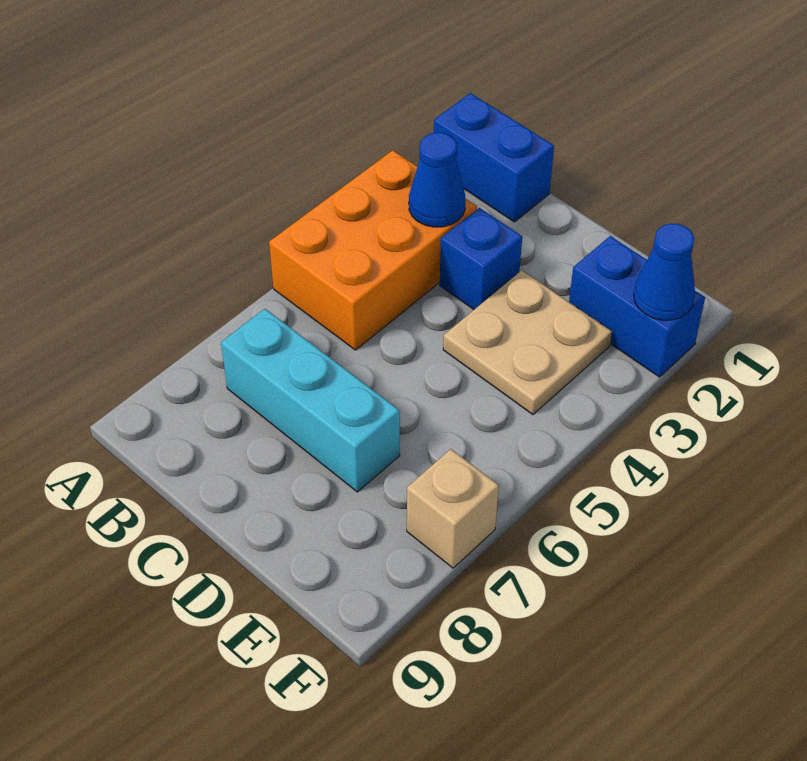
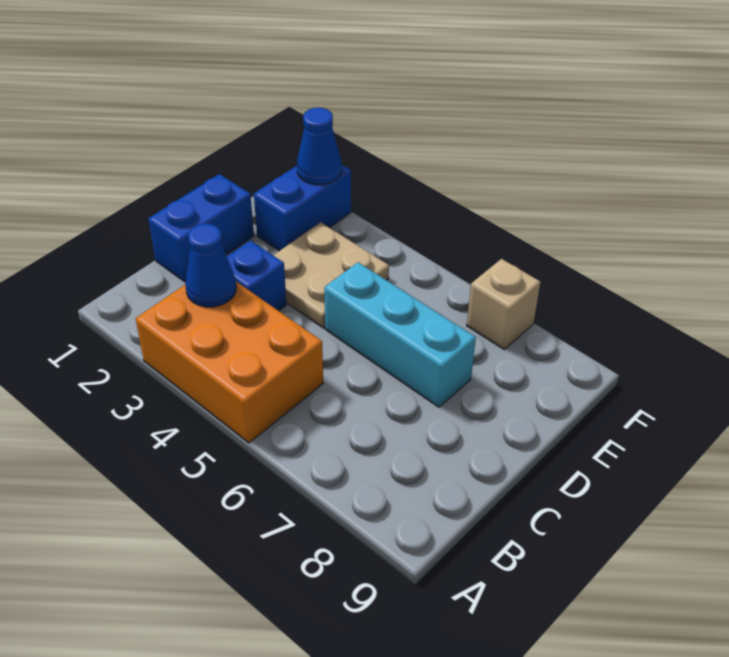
blue brick A1:B1 level 1 -> blue brick C1:D1 level 1
cyan brick B7:D7 level 1 -> cyan brick D5:D7 level 1

